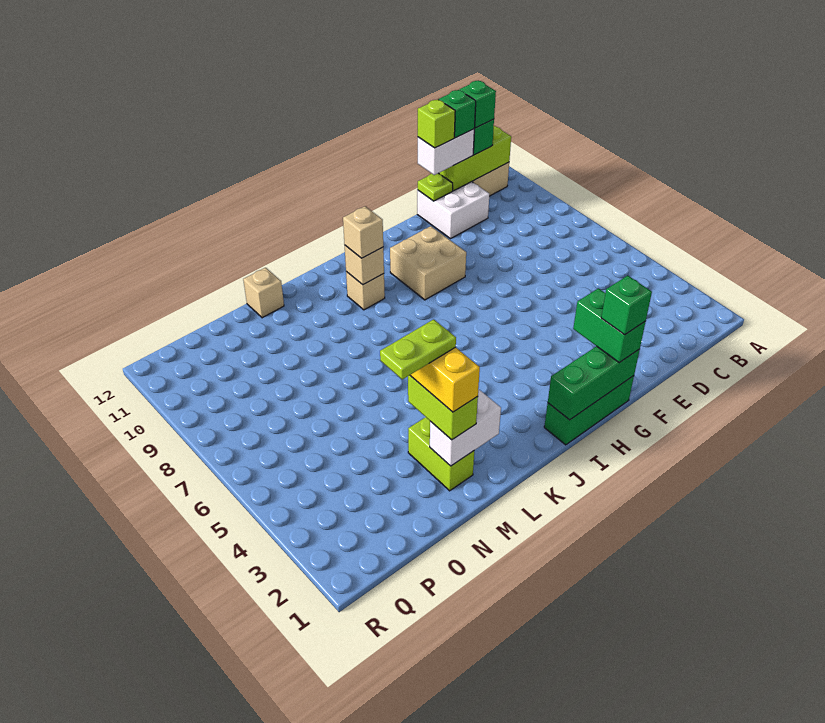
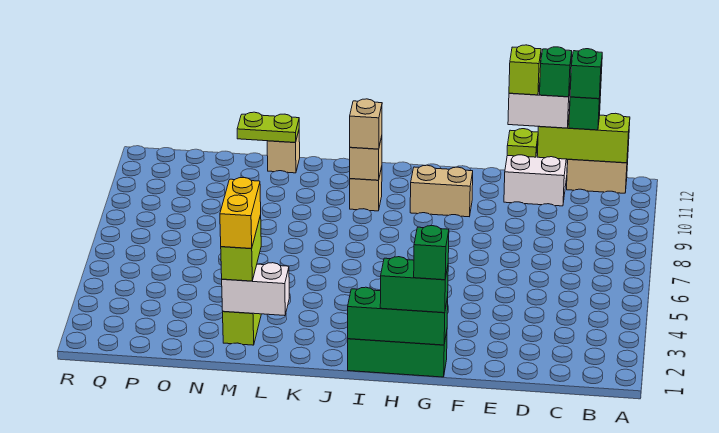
green brick G1:G2 level 3 -> green brick G1:H1 level 3
tan brick G9:H10 level 1 -> tan brick G10:H10 level 1
lime plate M3:N3 level 5 -> lime plate M12:N12 level 2

